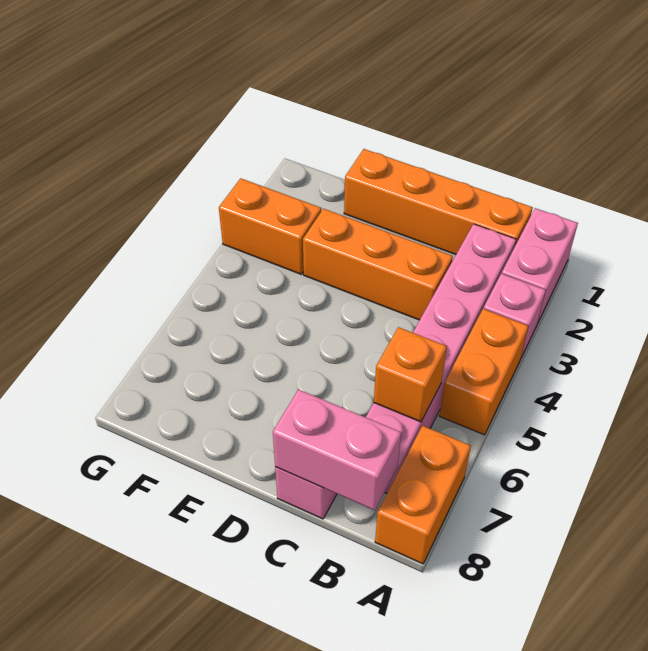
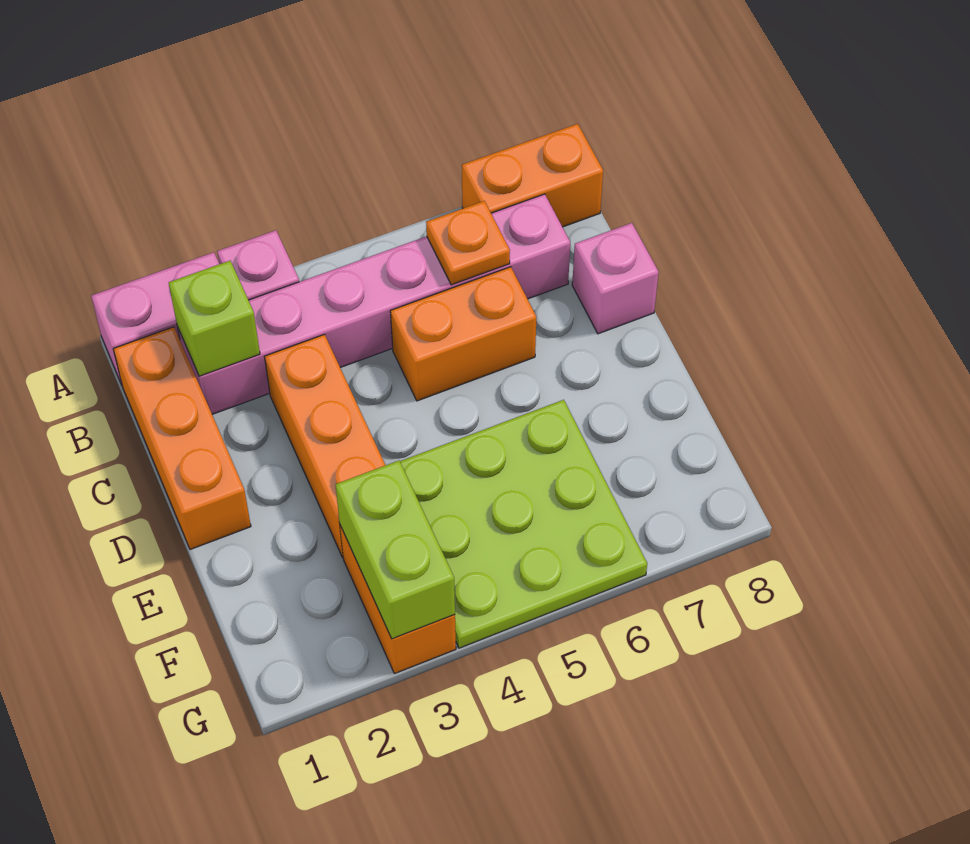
orange brick A4:A5 level 1 -> orange brick C5:C6 level 1
orange brick B1:E1 level 1 -> orange brick B1:D1 level 1
none -> lime brick B2 level 2
orange brick B6 level 2 -> orange plate B6 level 2
pink brick B8:C8 level 2 -> none
none -> lime plate E4:G6 level 1
none -> lime brick F3:G3 level 2

